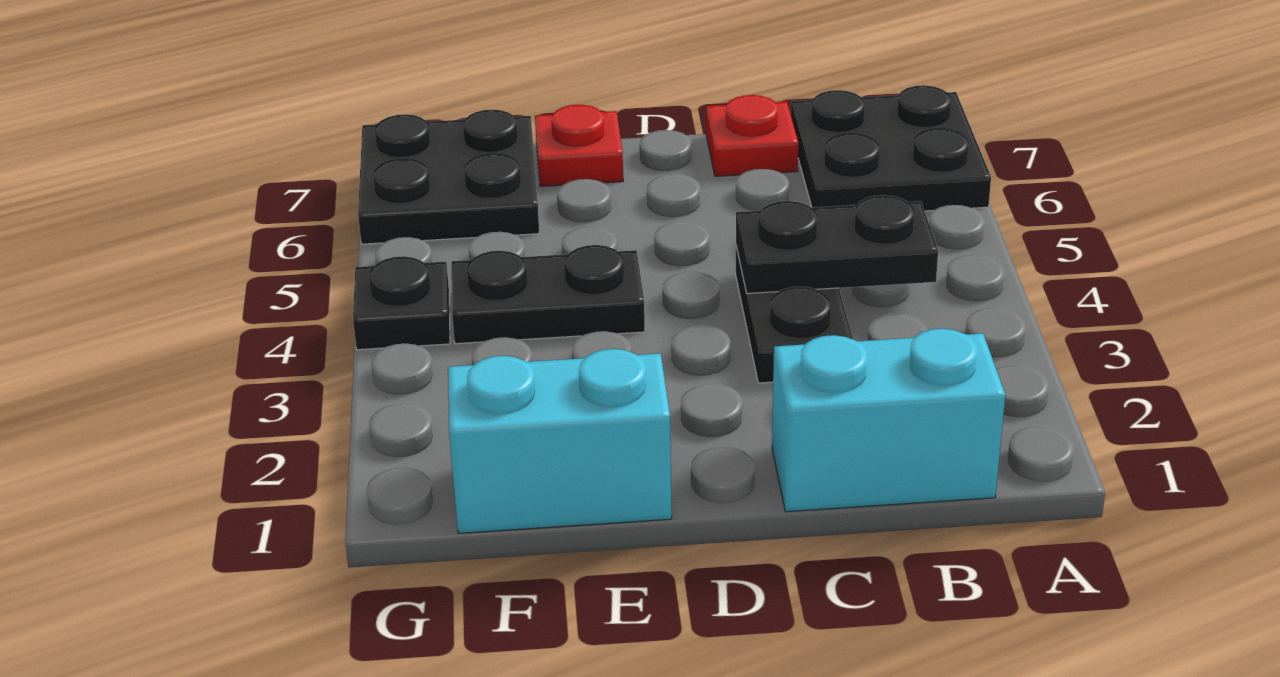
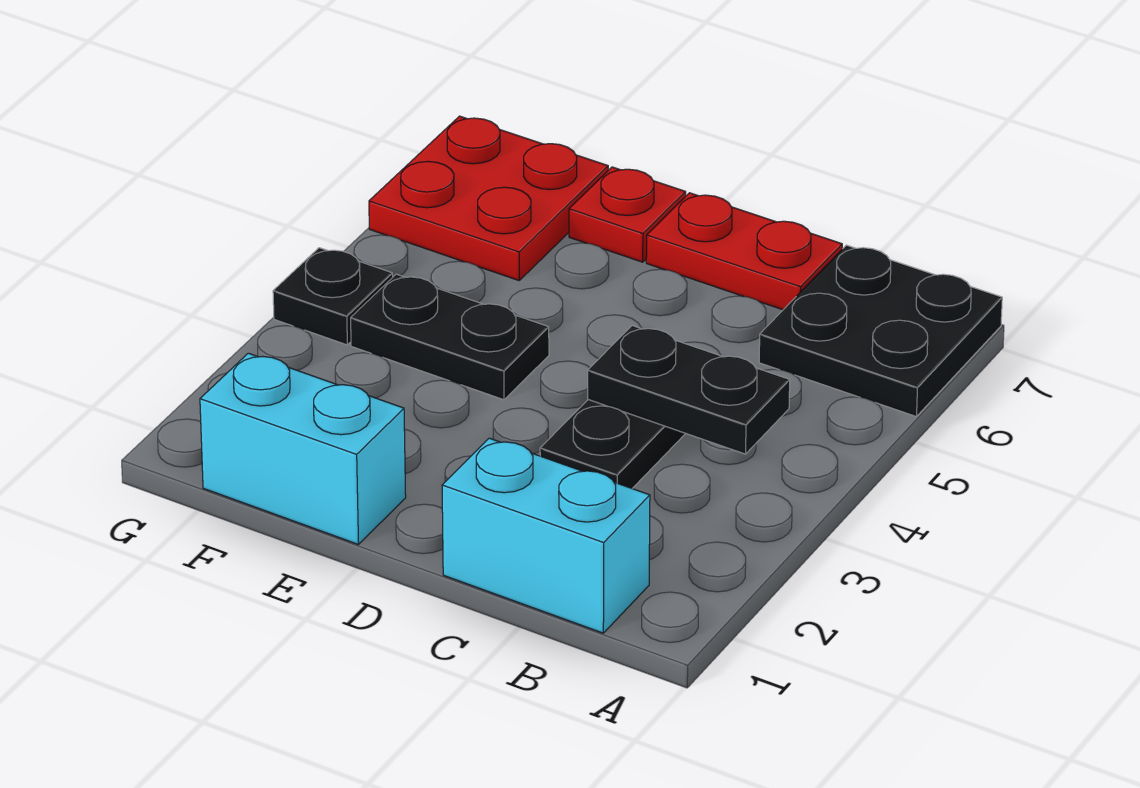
red plate C7 level 1 -> red plate C7:D7 level 1
black plate F6:G7 level 1 -> red plate F6:G7 level 1

